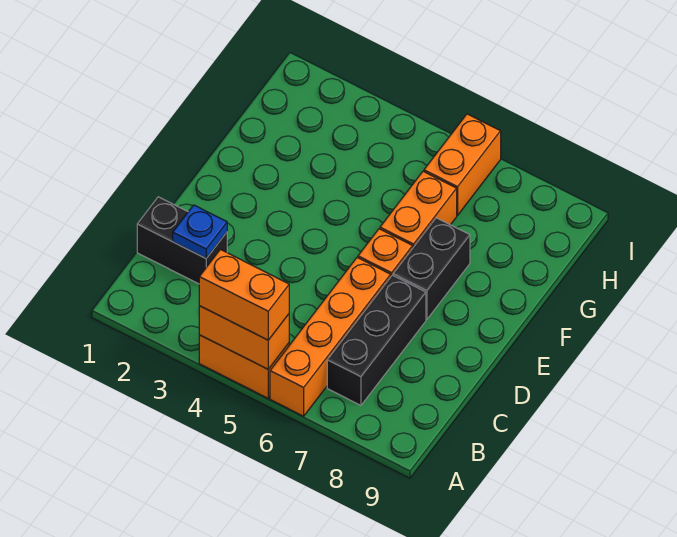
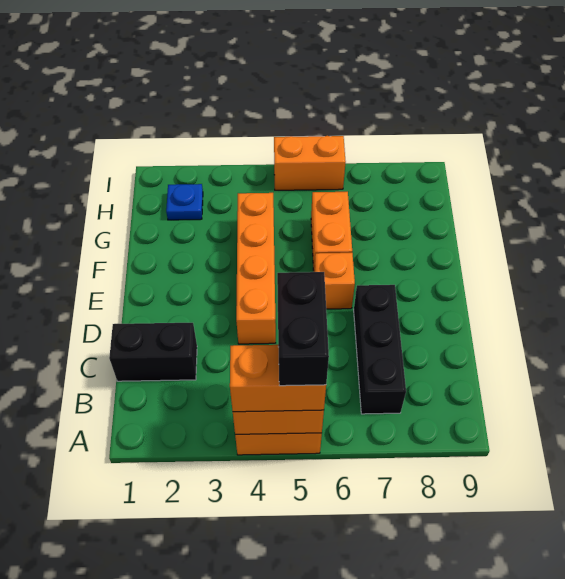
orange brick A6:D6 level 1 -> orange brick D4:G4 level 1
blue plate C2 level 2 -> blue plate H2 level 1
black brick E7:F7 level 1 -> black brick A5:B5 level 4
orange brick H6:I6 level 1 -> orange brick I5:I6 level 1

